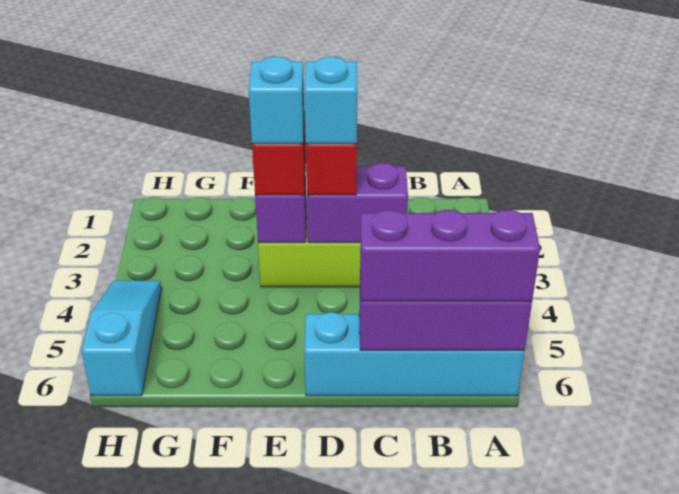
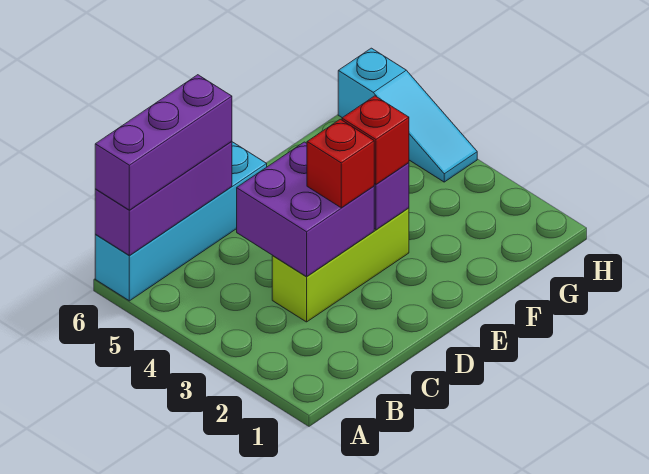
purple brick C3:D3 level 2 -> purple brick C3:D4 level 2
cyan brick D3 level 4 -> none
cyan brick E3 level 4 -> none

